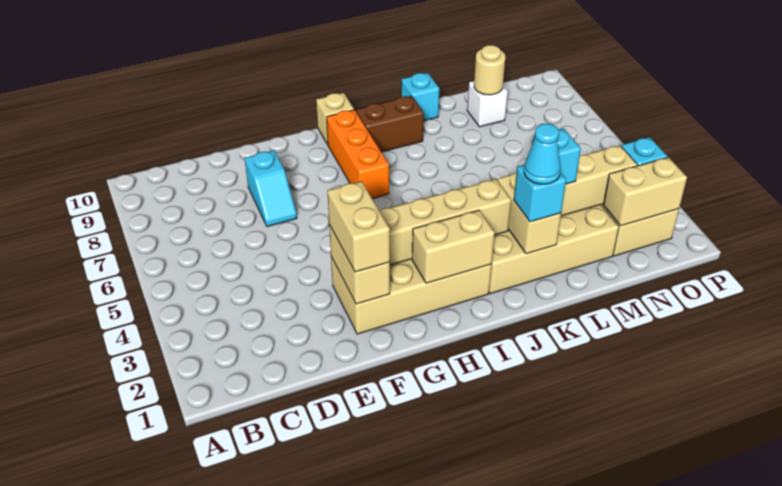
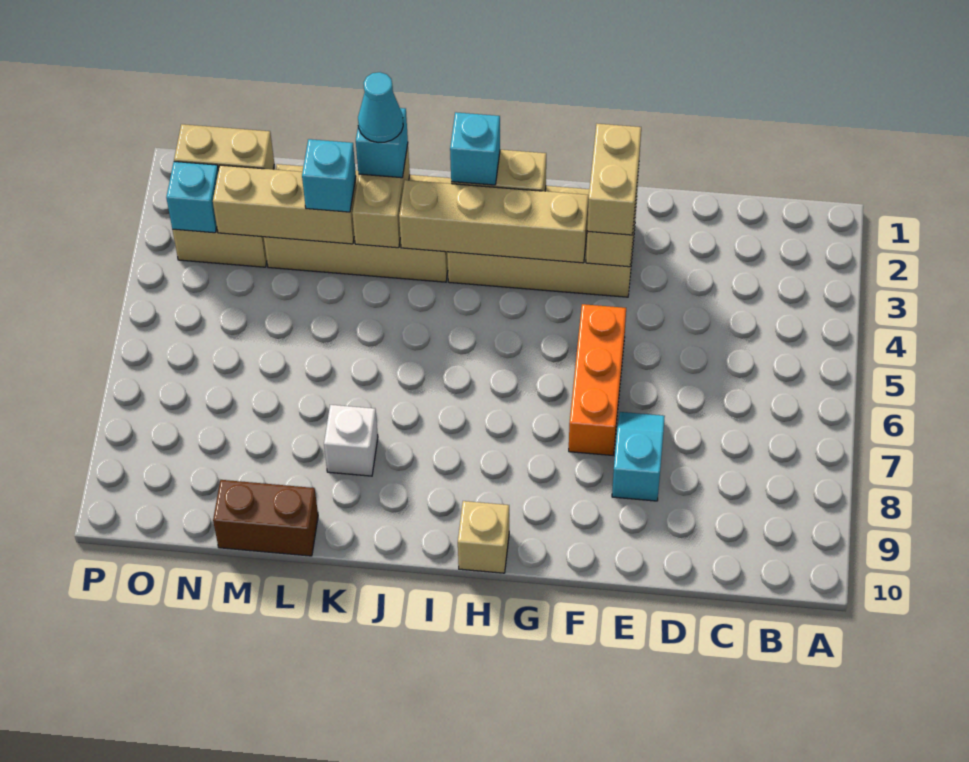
orange brick H7:H9 level 1 -> orange brick F5:F7 level 1
brown brick I9:J9 level 1 -> brown brick L10:M10 level 1
cyan brick K10 level 1 -> cyan brick I2 level 3
white brick M9 level 1 -> white brick K8 level 1
tan round brick M9 level 2 -> none

